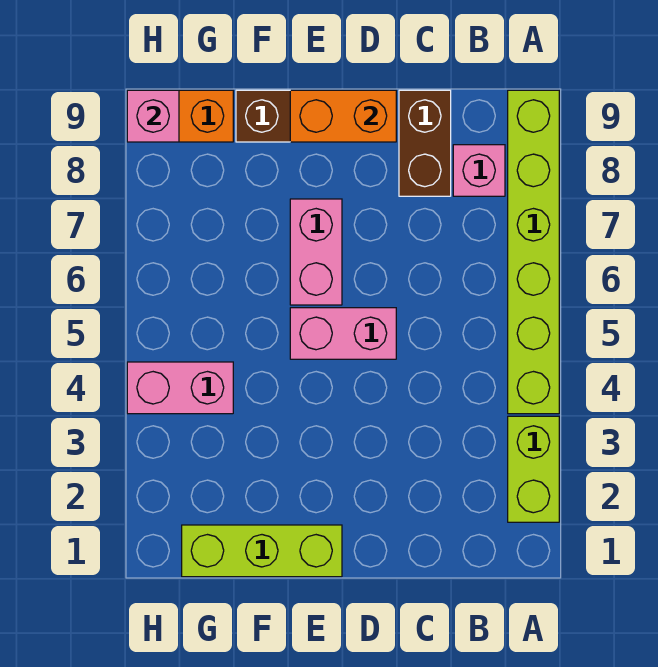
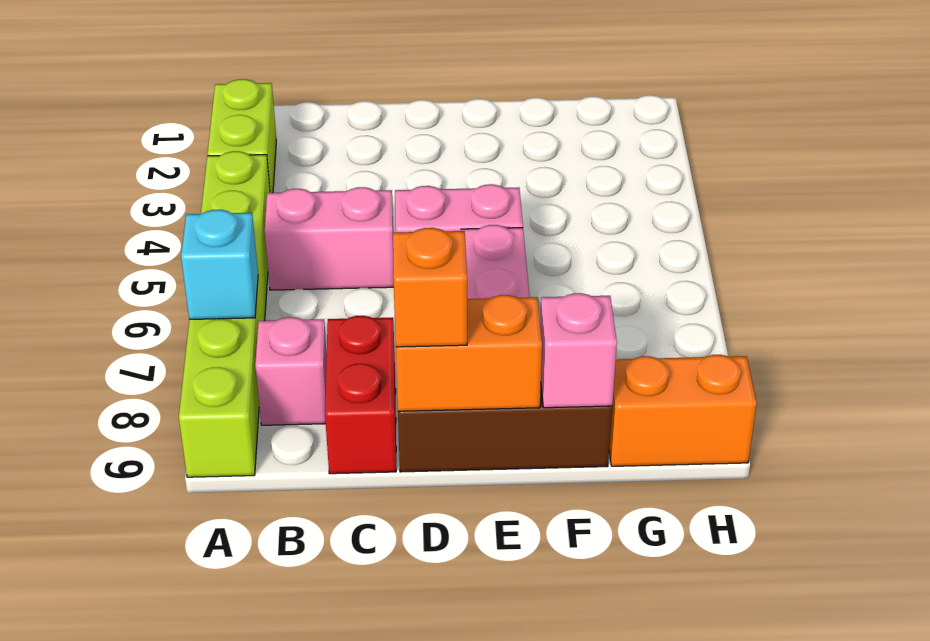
none -> cyan brick A7 level 2
brown brick C8:C9 level 1 -> red brick C8:C9 level 1
none -> orange brick D9 level 3
lime brick E1:G1 level 1 -> none
pink brick G4:H4 level 1 -> pink brick B5:C5 level 1
pink brick H9 level 2 -> pink brick F9 level 2

